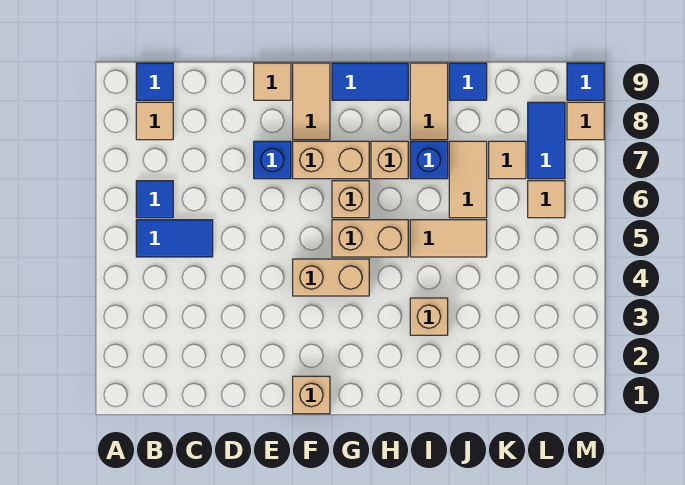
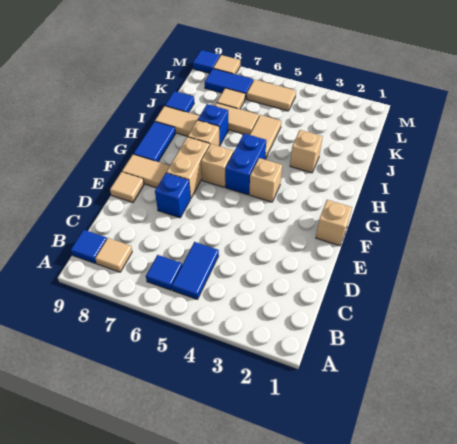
tan brick F4:G4 level 1 -> tan brick G4 level 1
tan brick G5:H5 level 1 -> blue brick G5:H5 level 1
tan tile L6 level 1 -> tan tile L5:L6 level 1

